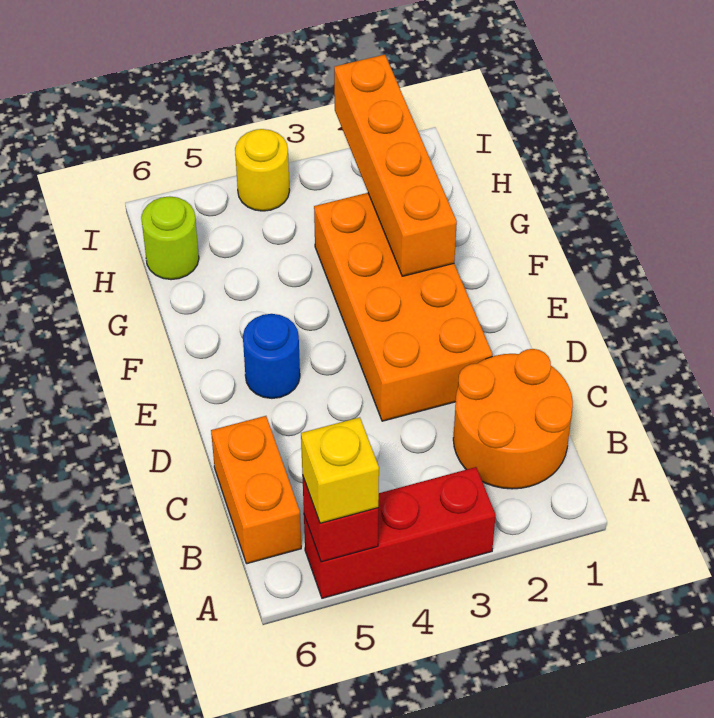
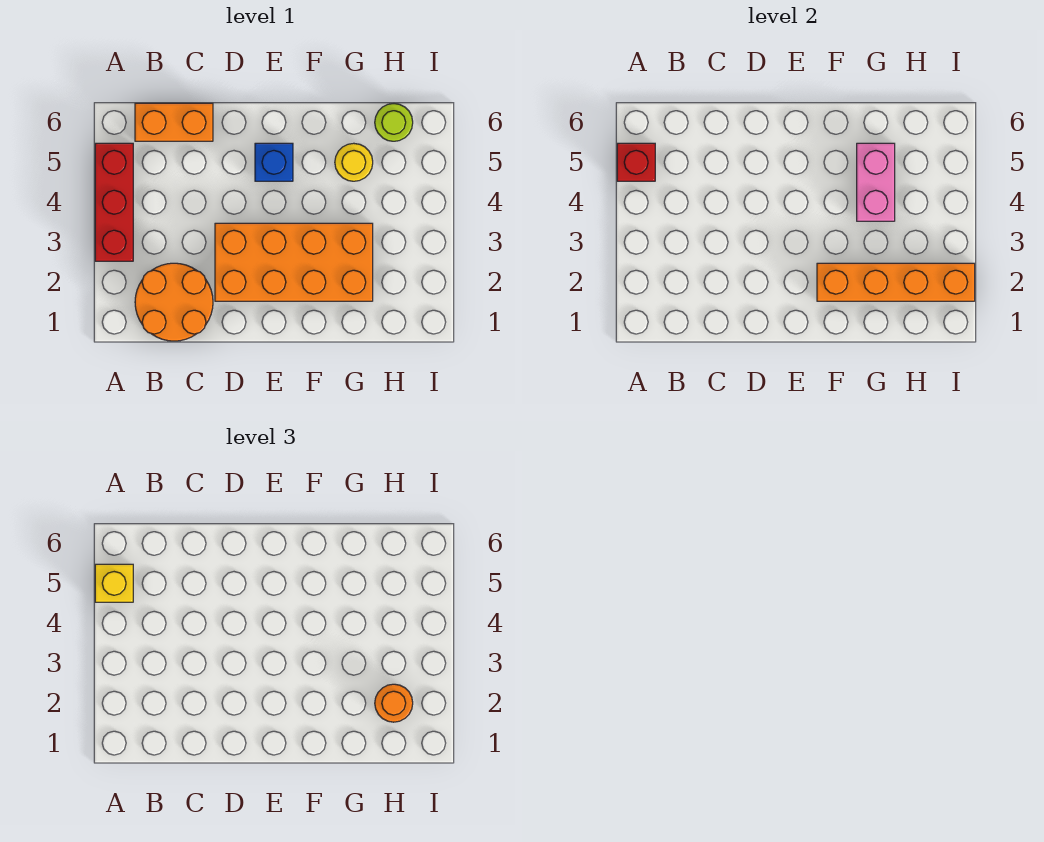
blue round brick E5 level 1 -> blue brick E5 level 1
none -> pink brick G4:G5 level 2
none -> orange round brick H2 level 3
yellow round brick I4 level 1 -> yellow round brick G5 level 1

